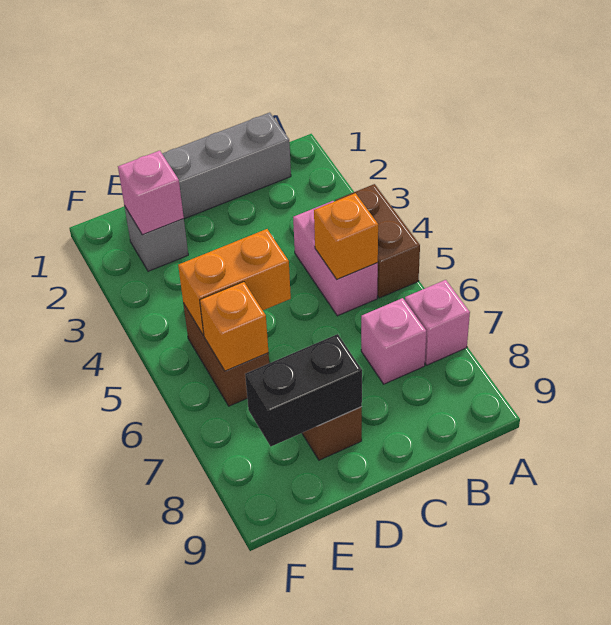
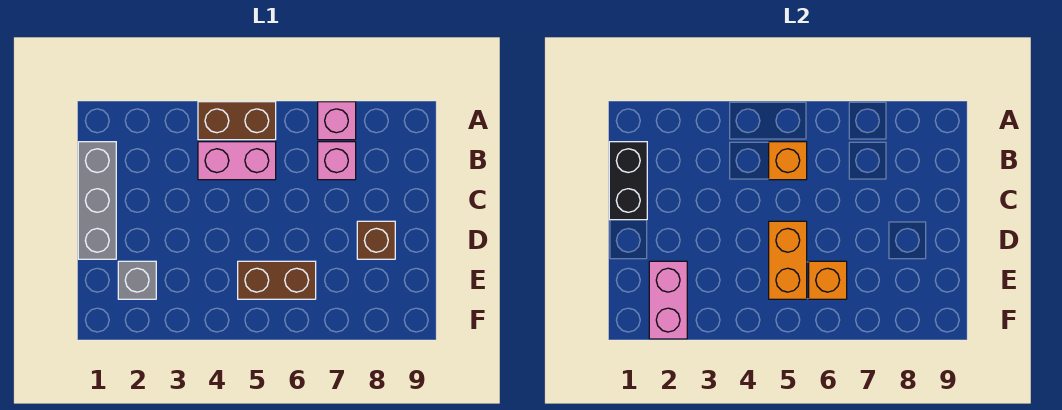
black brick D8:E8 level 2 -> black brick B1:C1 level 2
pink brick E2 level 2 -> pink brick E2:F2 level 2

